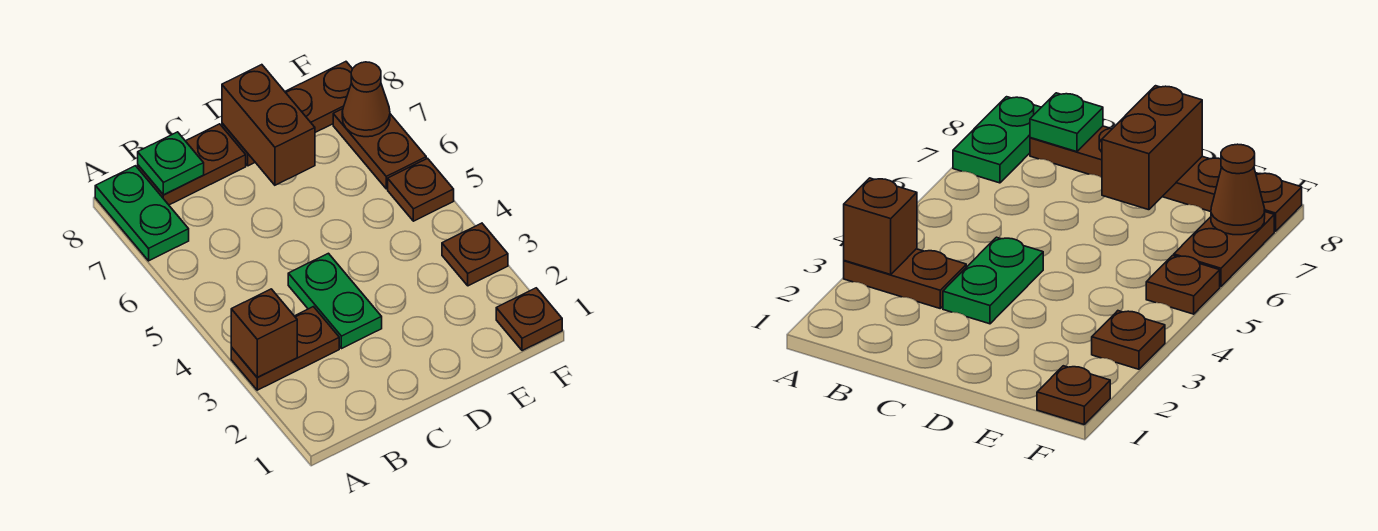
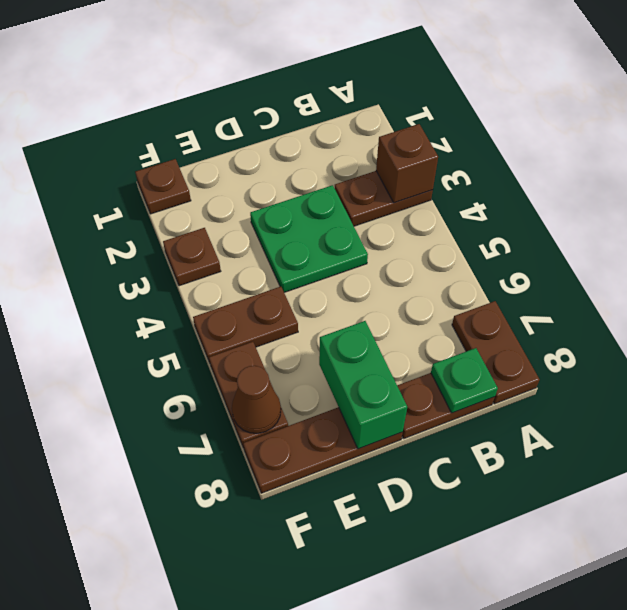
green plate A7:A8 level 1 -> brown plate A7:A8 level 1
green plate C3:C4 level 1 -> green plate C3:D4 level 1
brown brick D7:D8 level 2 -> green brick D7:D8 level 2
brown plate F5 level 1 -> brown plate E5:F5 level 1

